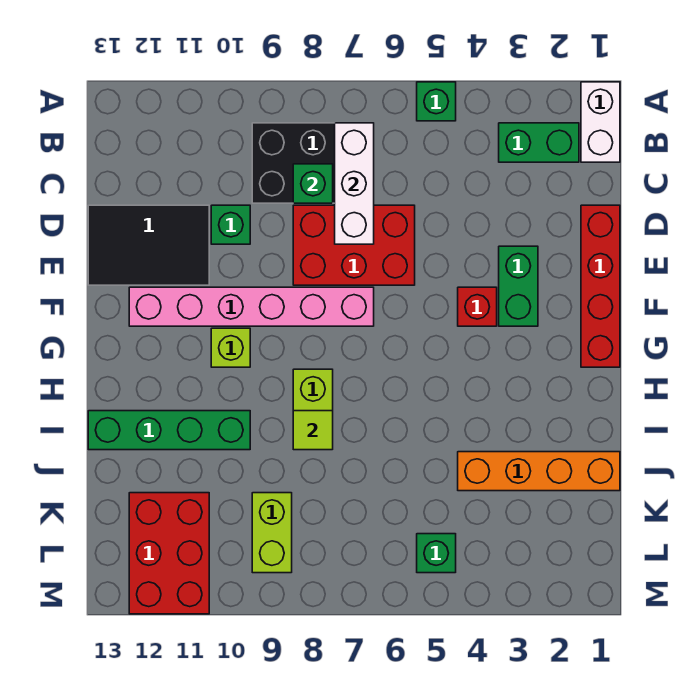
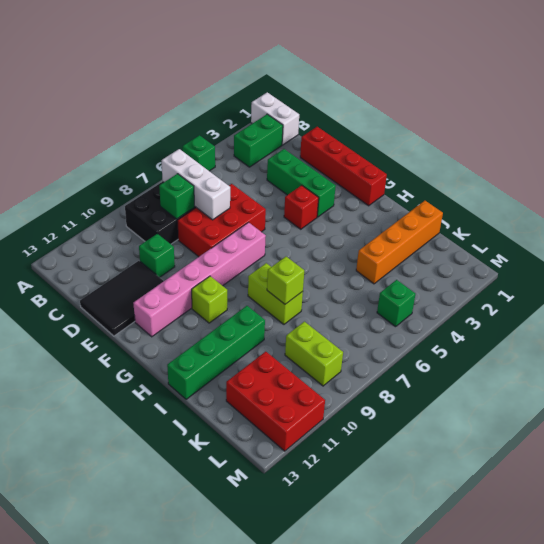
green brick E3:F3 level 1 -> green brick D3:F3 level 1
lime tile I8 level 2 -> lime brick I8 level 2

